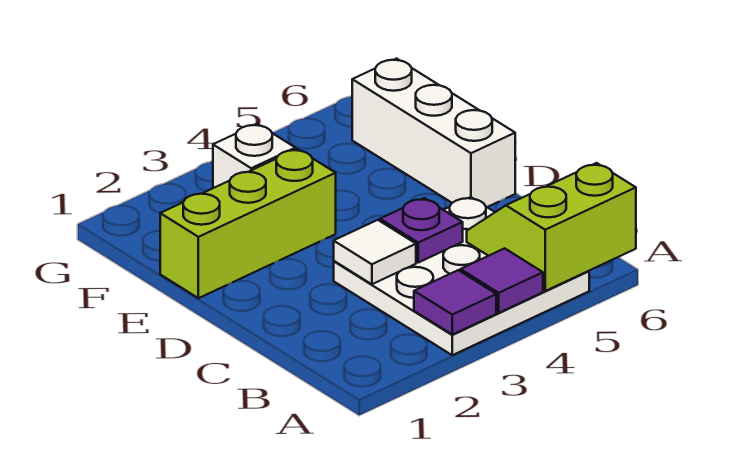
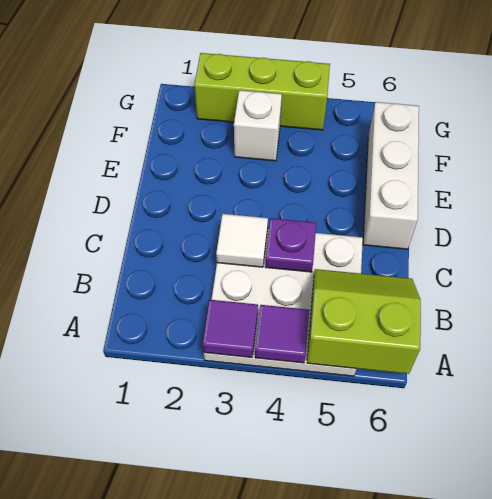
lime brick E1:E3 level 1 -> lime brick G2:G4 level 1

